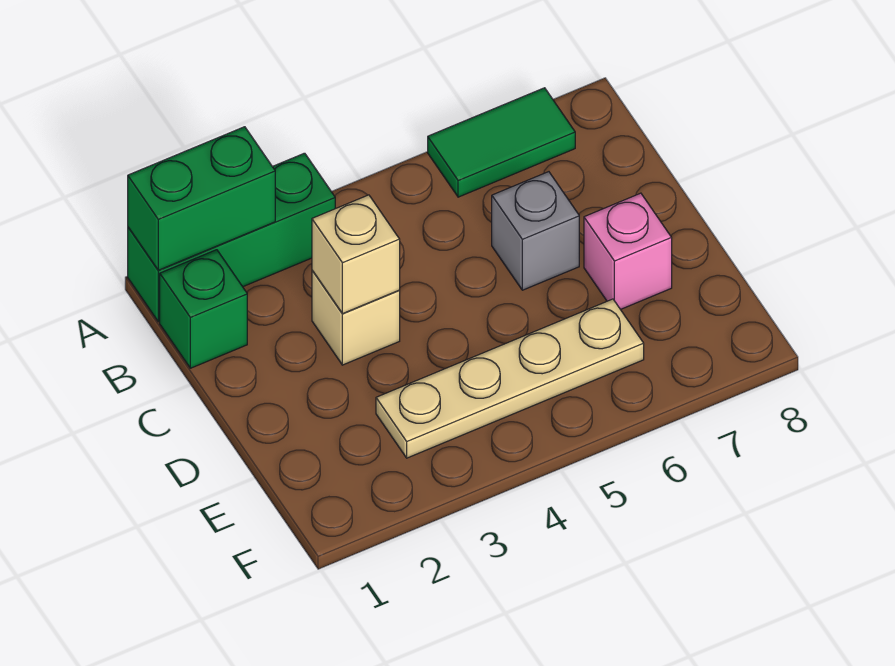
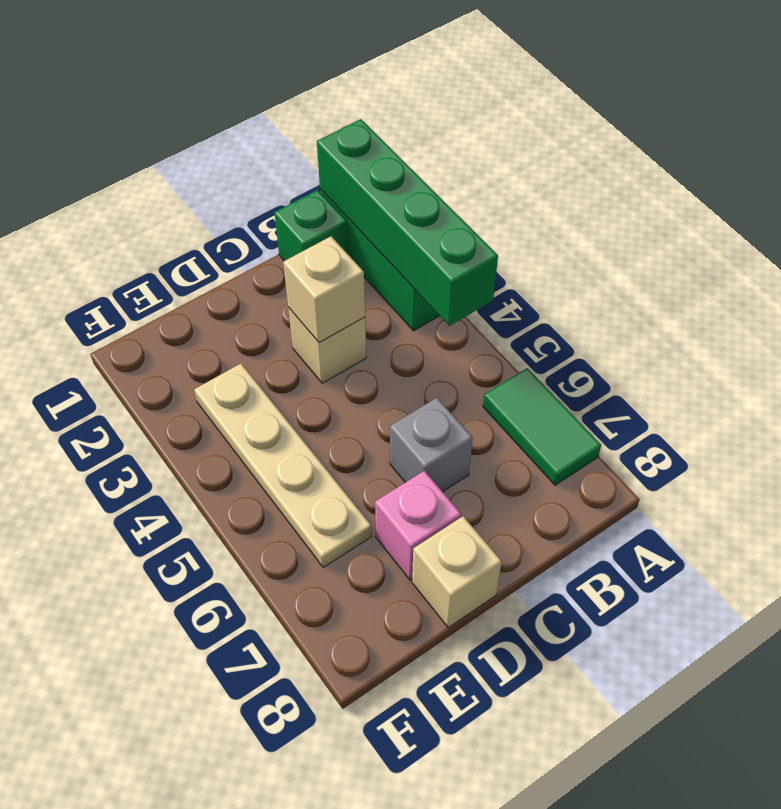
green brick A1:A2 level 2 -> green brick A1:A4 level 2
none -> tan brick D8 level 1

